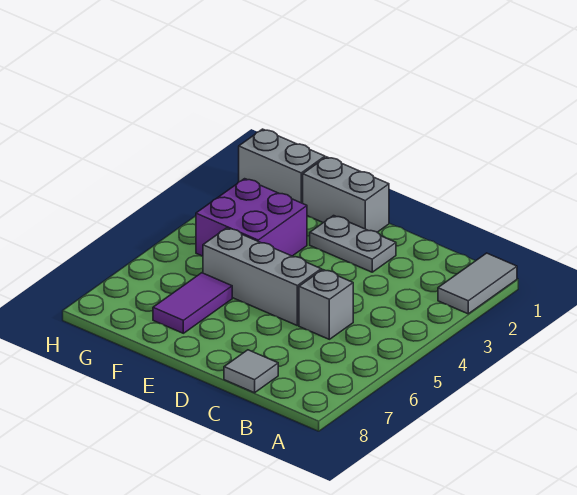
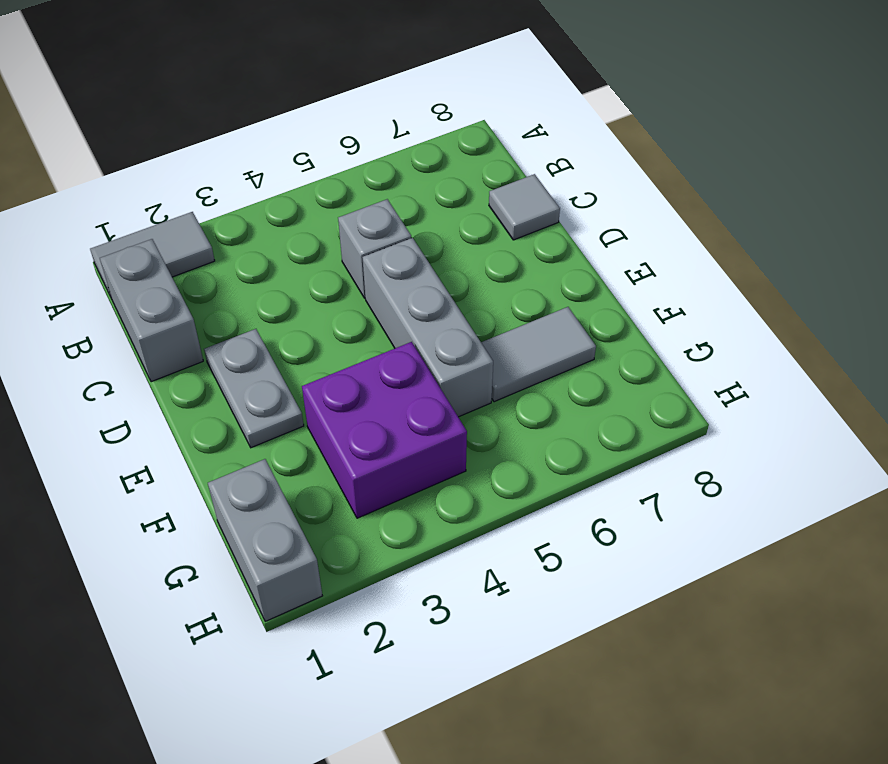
grey brick E1:F1 level 1 -> grey brick B1:C1 level 1
purple tile F6:F7 level 1 -> grey tile F6:F7 level 1

